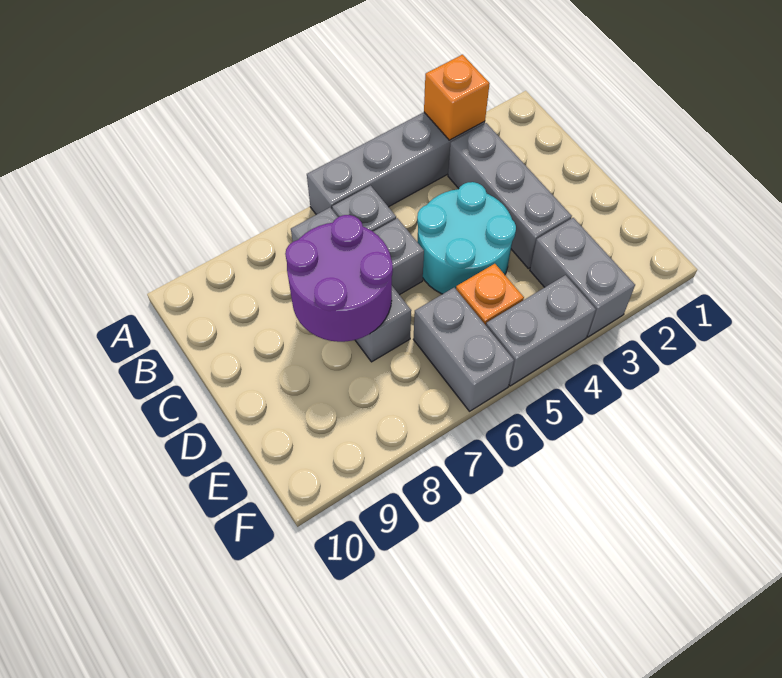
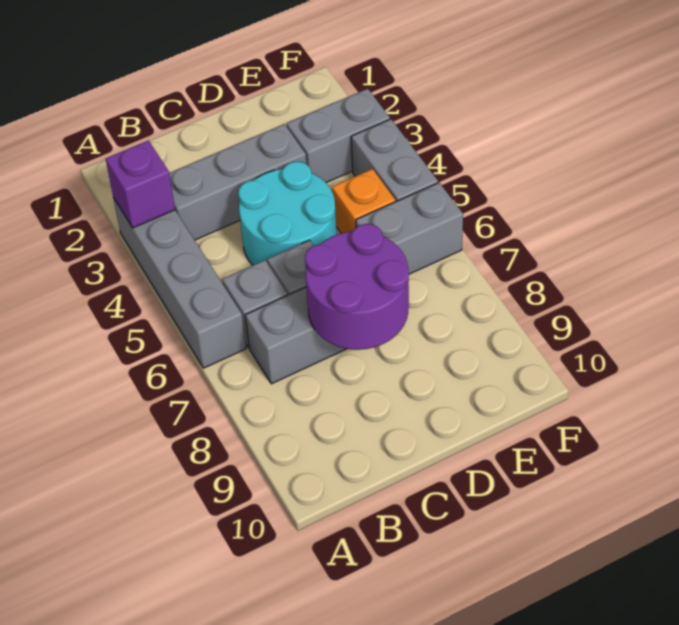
orange brick A3 level 2 -> purple brick A3 level 2

